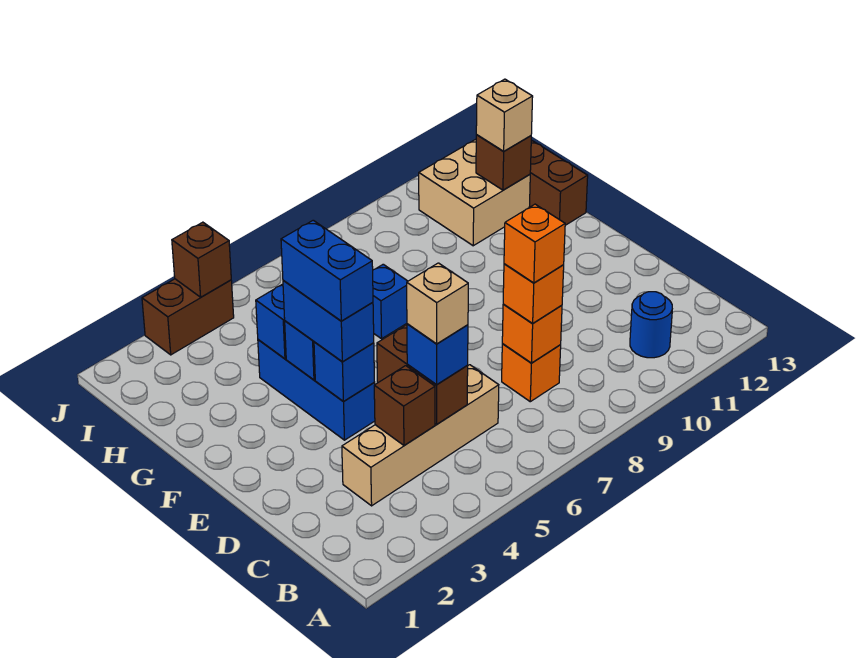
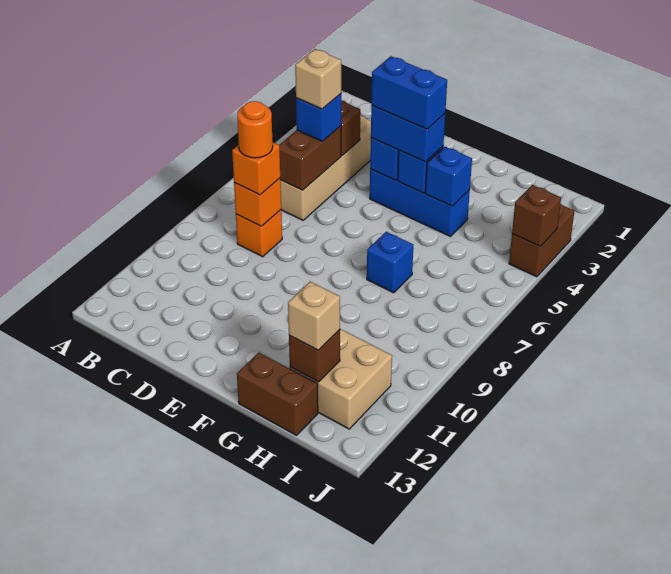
blue round brick B11 level 1 -> none
brown brick C5:D5 level 2 -> brown brick C5:C6 level 2
orange brick C8 level 4 -> orange round brick C8 level 4

